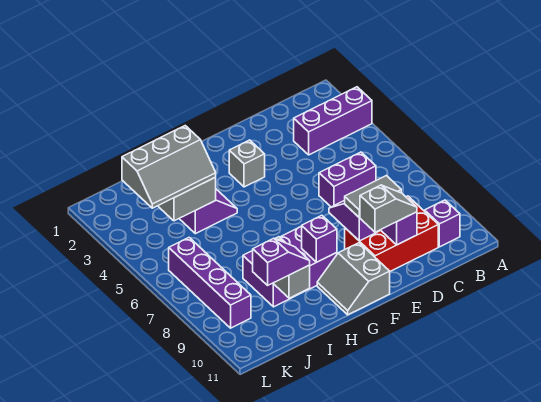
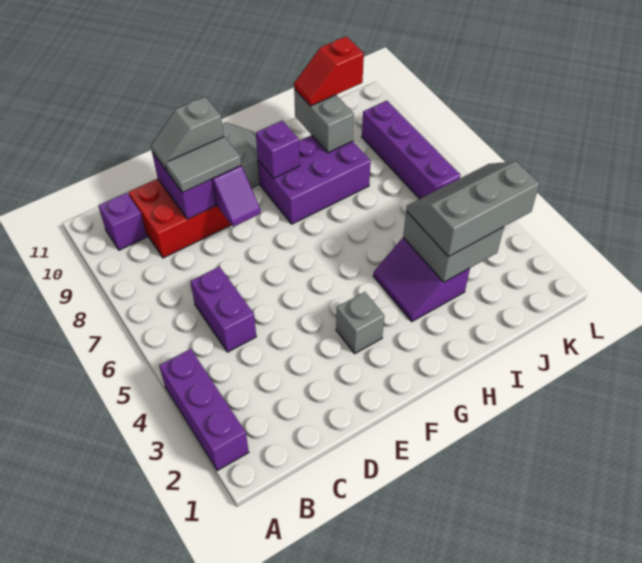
purple brick A3:C3 level 1 -> purple brick A2:A4 level 1
purple brick C6:D6 level 1 -> purple brick C5:C6 level 1
purple slope I10:J10 level 3 top J -> red slope I10:J10 level 3 top J

